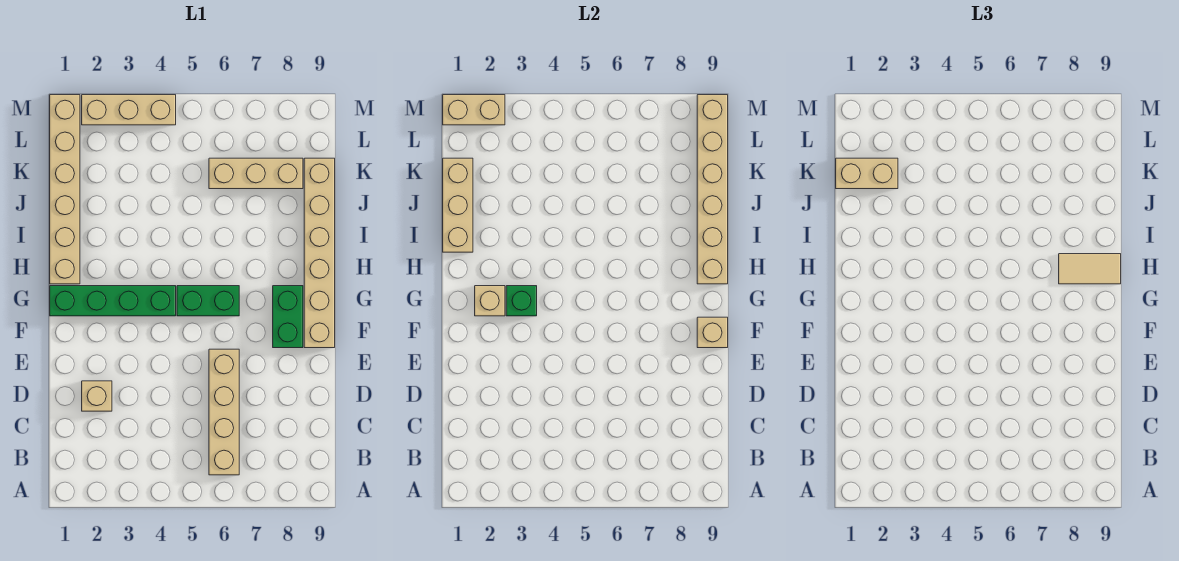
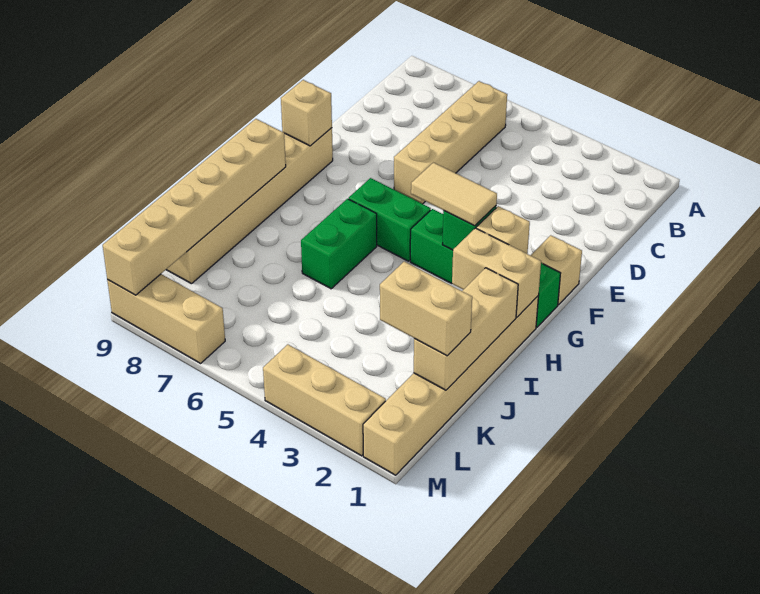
tan brick D2 level 1 -> tan brick F1 level 1
green brick F8:G8 level 1 -> green brick H6:I6 level 1
tan tile H8:H9 level 3 -> tan tile G3:G4 level 3
tan brick K6:K8 level 1 -> tan brick M7:M9 level 1
tan brick M1:M2 level 2 -> tan brick H1:H2 level 2

